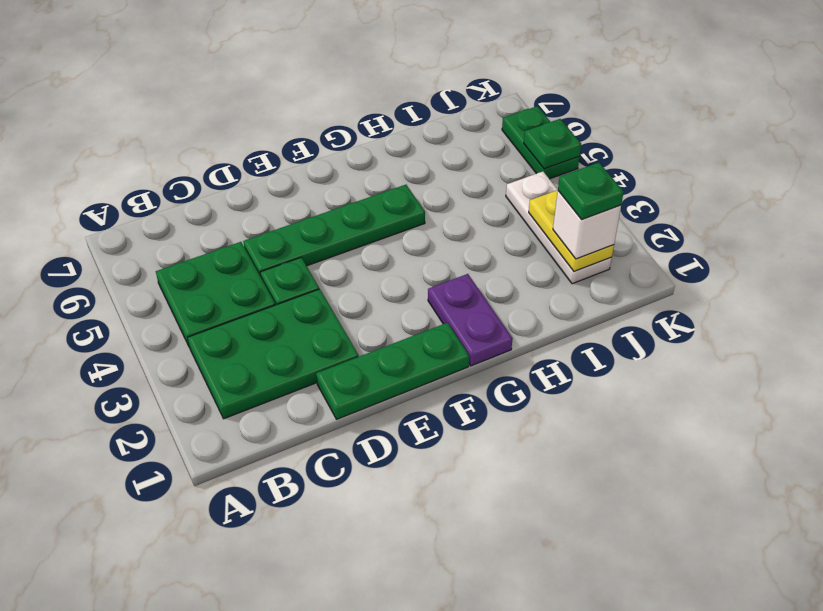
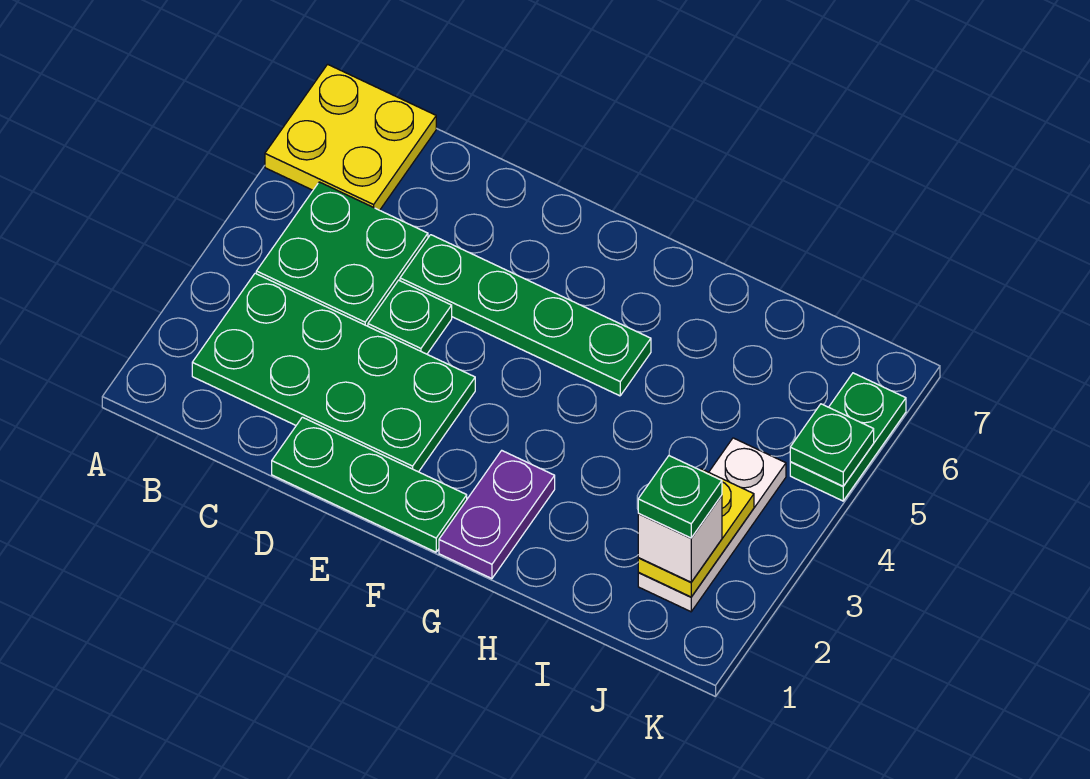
none -> yellow plate A6:B7 level 1
green plate B2:D3 level 1 -> green plate B2:E3 level 1

